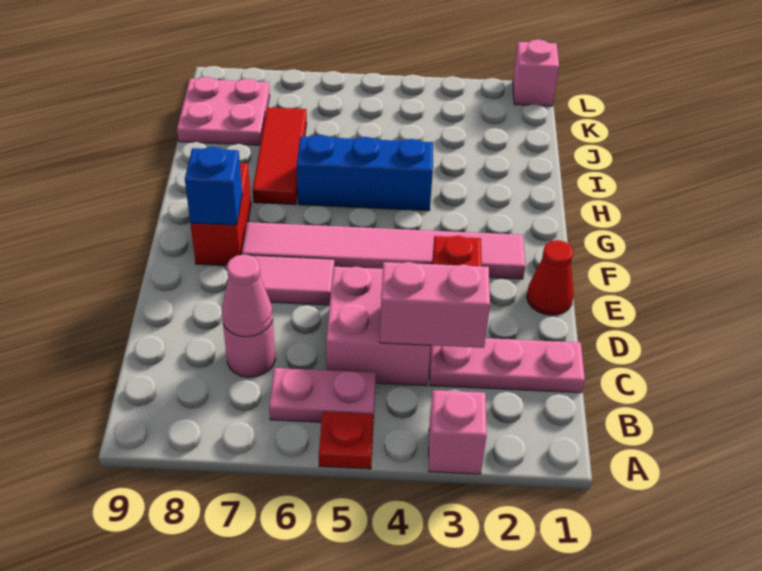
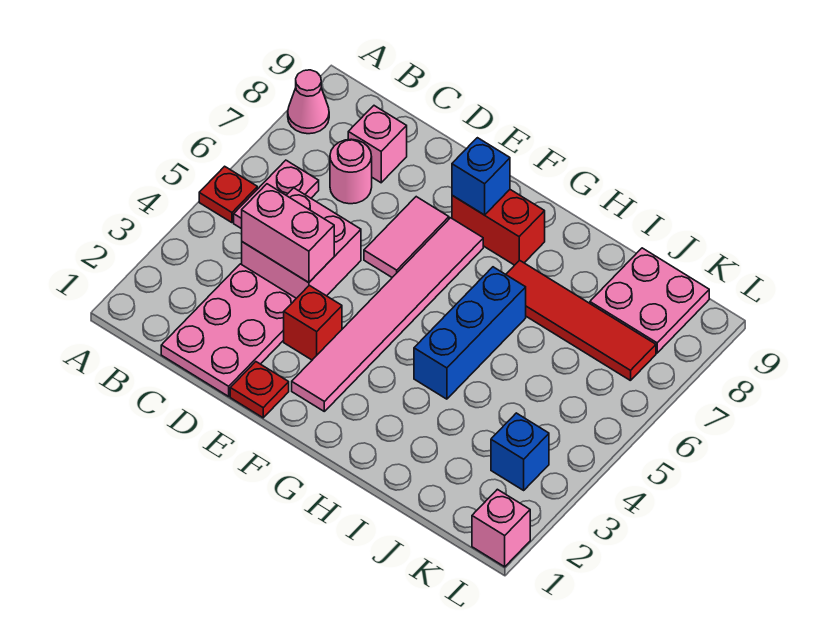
pink brick A3 level 1 -> pink brick C8 level 1
pink plate C1:C3 level 1 -> pink plate C1:D3 level 1
pink brick C3:C4 level 2 -> pink brick C4:D4 level 2
pink cone C7 level 2 -> pink cone A8 level 1
red cone E1 level 1 -> red plate E1 level 1
red tile H7:J7 level 1 -> red tile H7:K7 level 1
none -> blue brick K3 level 1

